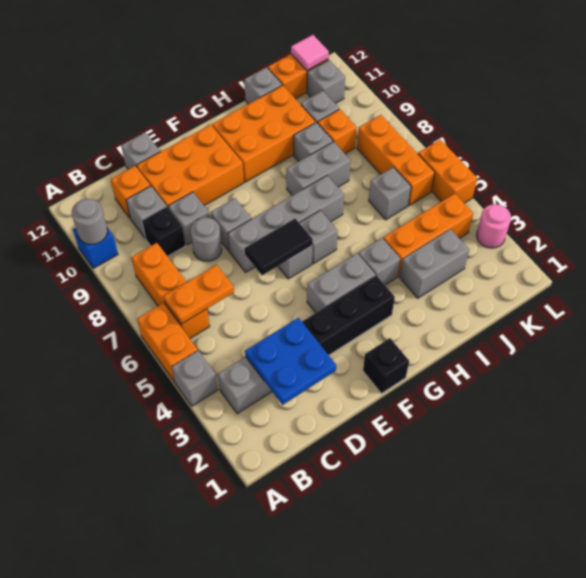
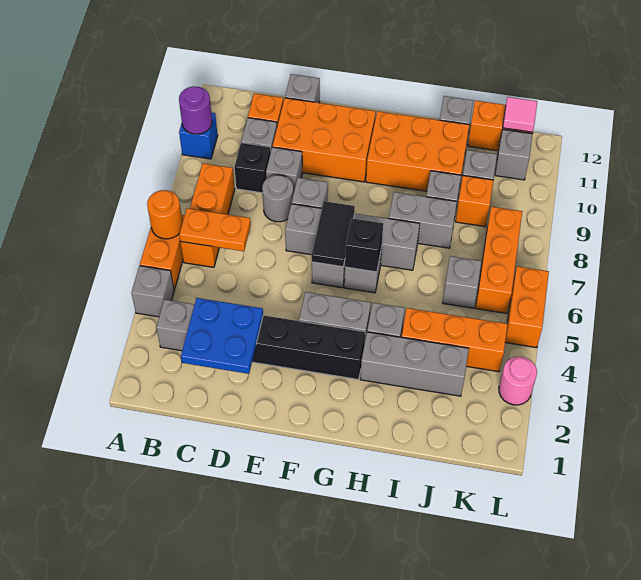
none -> orange round brick A6 level 2
grey round brick A10 level 2 -> purple round brick A10 level 2
black tile E6:F6 level 2 -> black tile F6:F7 level 2
black brick F1 level 1 -> black brick G6 level 2
grey brick I3:J3 level 1 -> grey brick H3:J3 level 1

